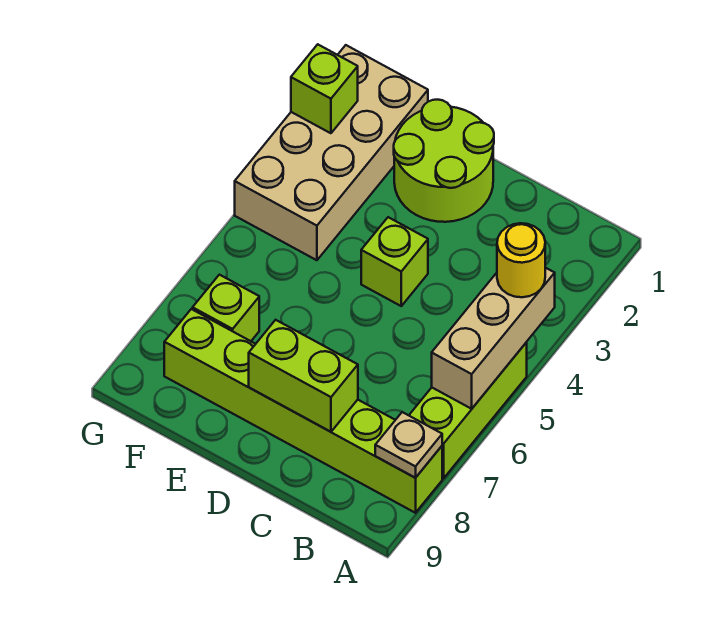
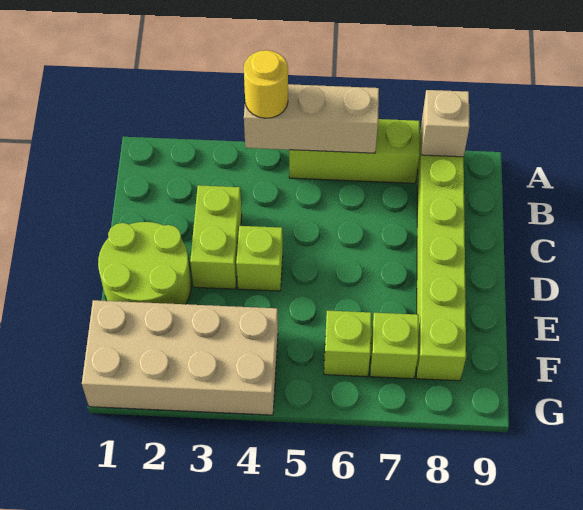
tan plate A8 level 2 -> tan brick A8 level 2
lime brick C8:D8 level 2 -> lime brick C3:D3 level 1
lime brick G2 level 2 -> lime brick F6 level 1

